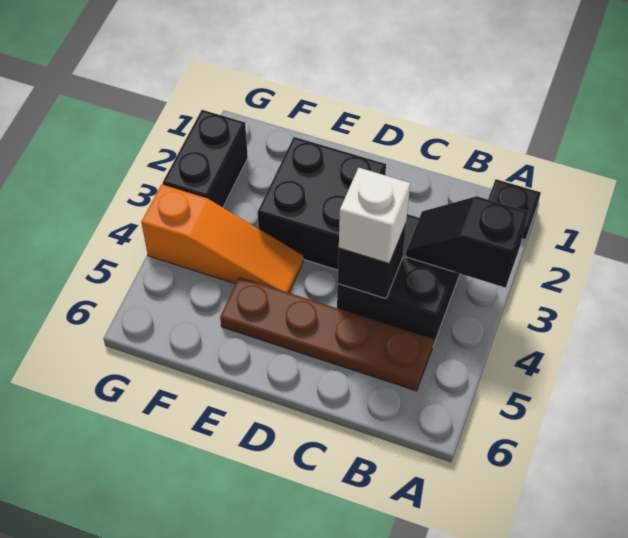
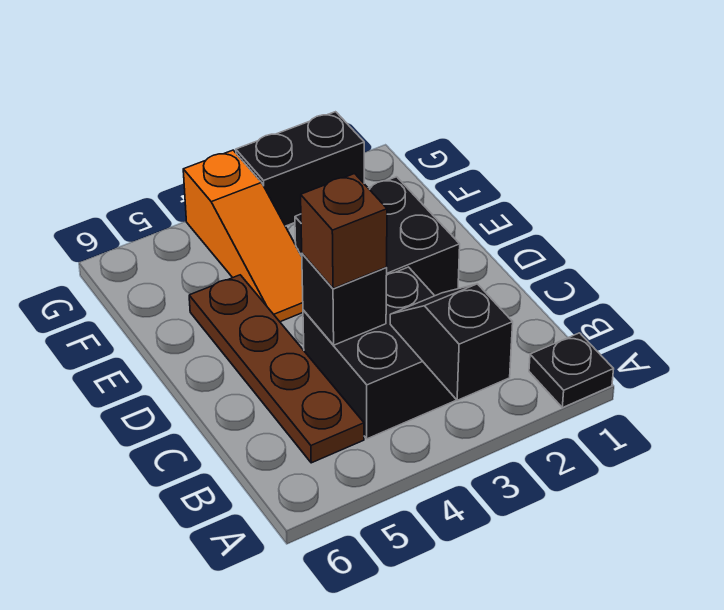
white brick C4 level 3 -> brown brick C4 level 3

